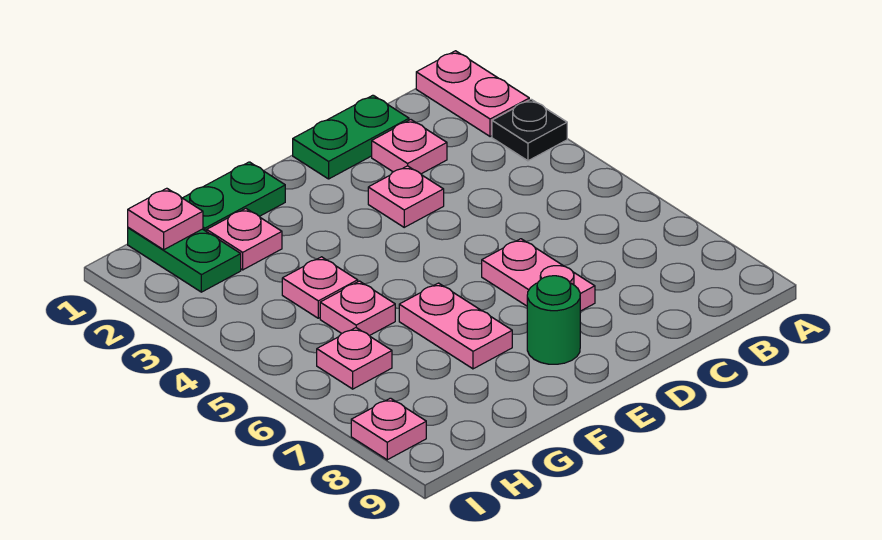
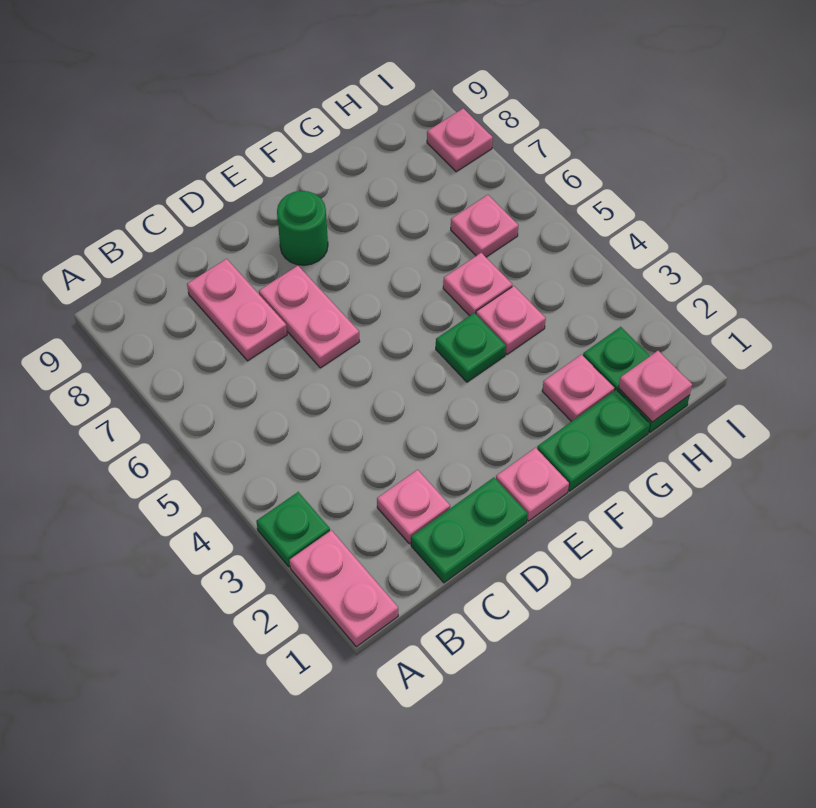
black plate A3 level 1 -> green plate A3 level 1
pink plate D3 level 1 -> pink plate E1 level 1
none -> green plate F4 level 1
pink plate F6:F7 level 1 -> pink plate C7:C8 level 1

